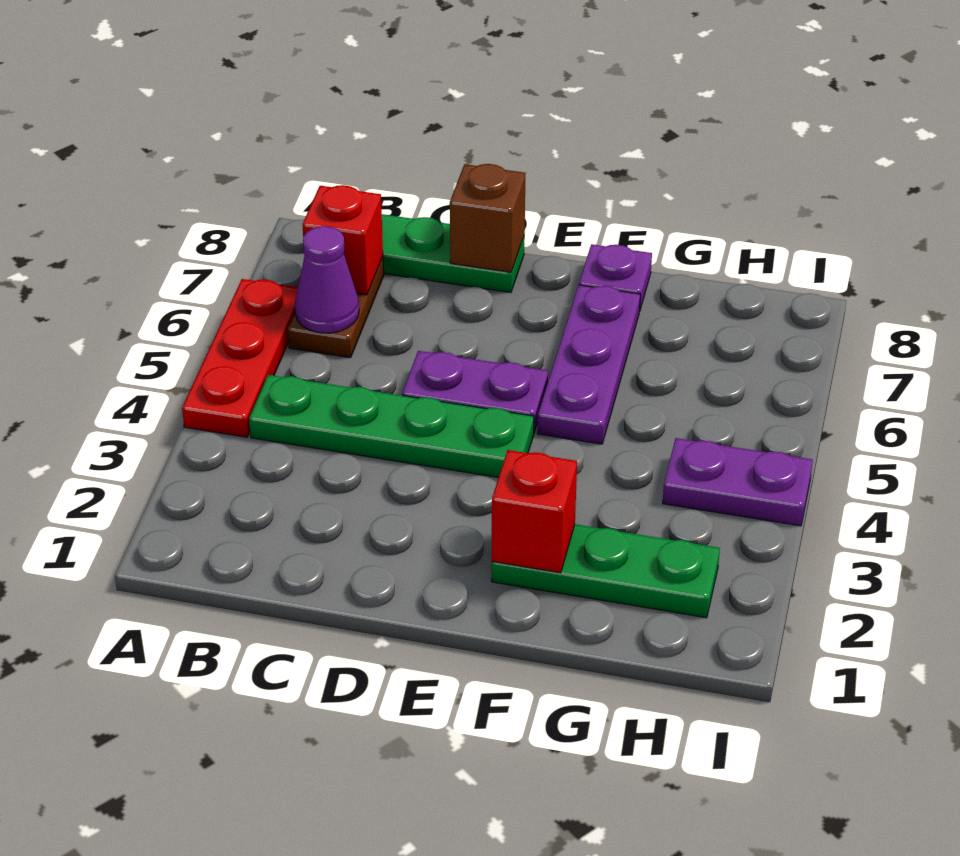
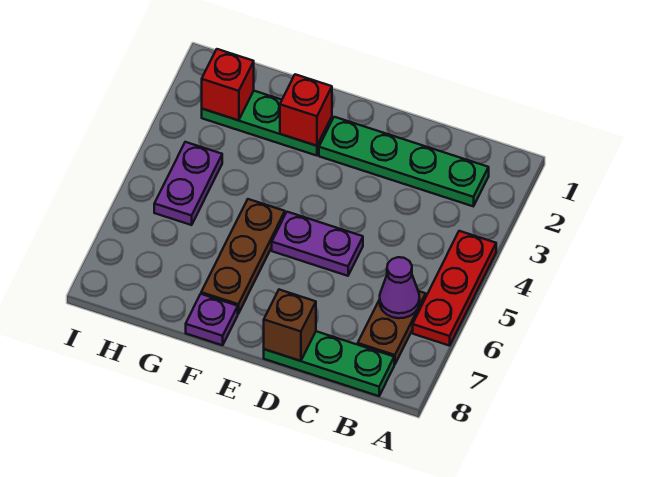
green plate B4:E4 level 1 -> green plate B2:E2 level 1
red brick B7 level 2 -> red brick H2 level 2
purple plate F5:F7 level 1 -> brown plate F5:F7 level 1
purple plate H4:I4 level 1 -> purple plate H4:H5 level 1

